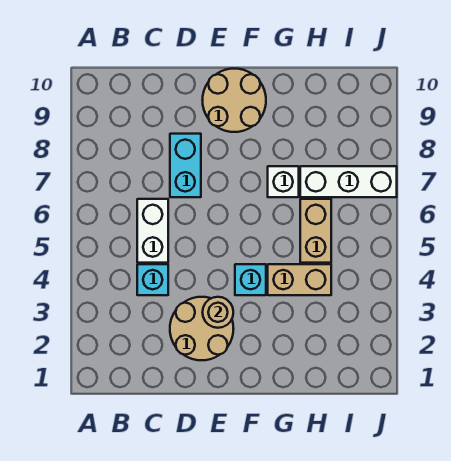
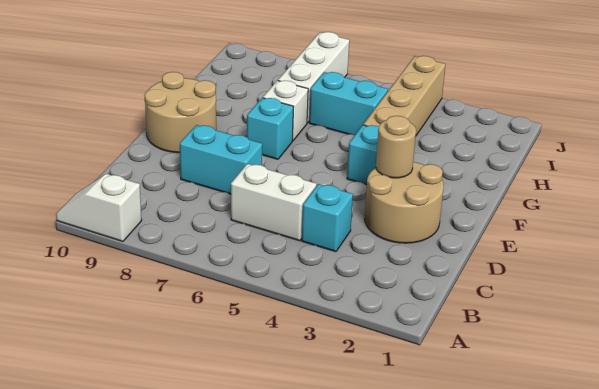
none -> white slope A9:A10 level 1 top 9
none -> cyan brick F7 level 1
tan brick G4:H4 level 1 -> tan brick G4:J4 level 1
tan brick H5:H6 level 1 -> cyan brick H5:H6 level 1

